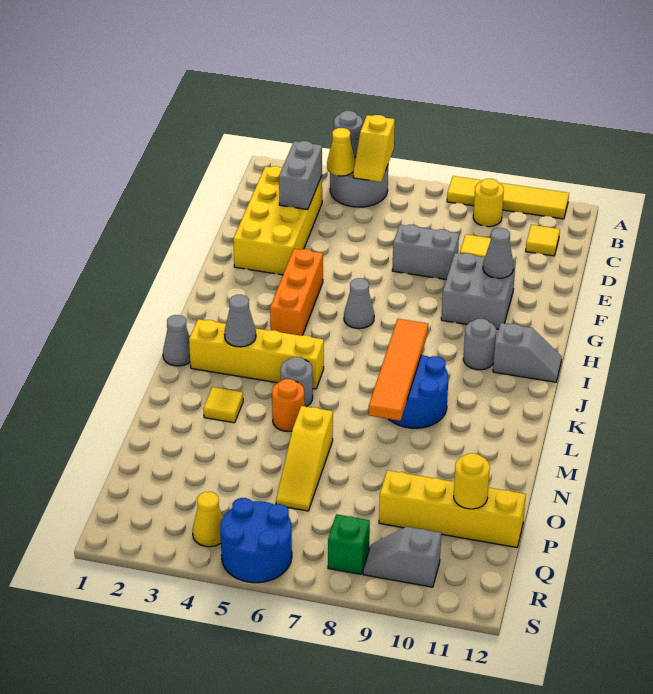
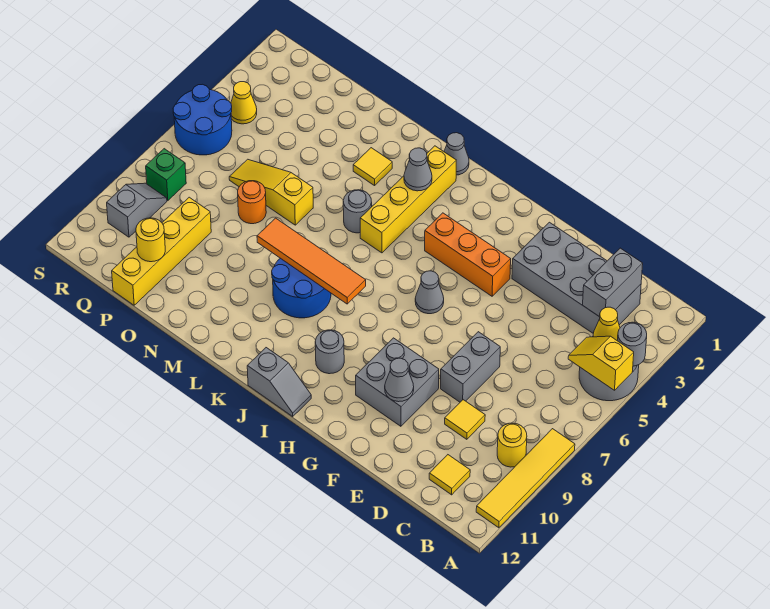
yellow brick C2:F3 level 1 -> grey brick C2:F3 level 1
grey brick C3:D3 level 2 -> grey brick C2:C3 level 2
grey slope I11:I12 level 1 top 11 -> grey slope I12:J12 level 1 top J
orange round brick M5 level 1 -> orange round brick O7 level 1

